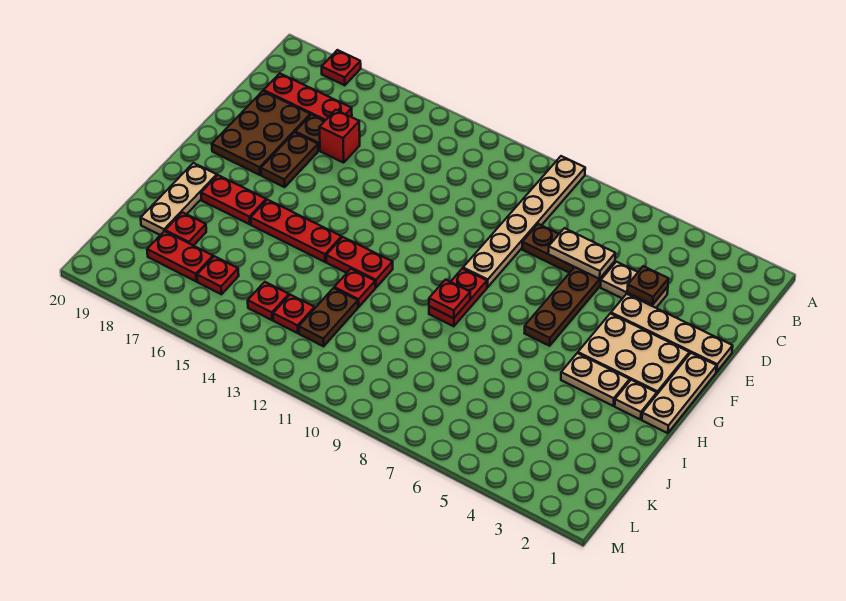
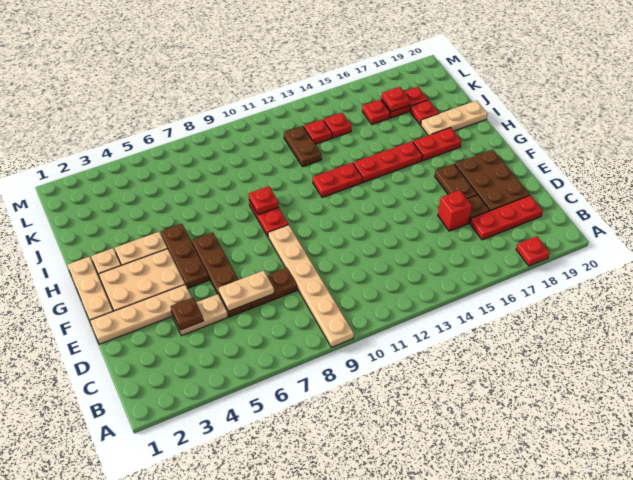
none -> brown plate F5:H5 level 1
tan plate H19:J19 level 1 -> tan plate I18:I20 level 1
red plate I12 level 1 -> red plate K17 level 2

